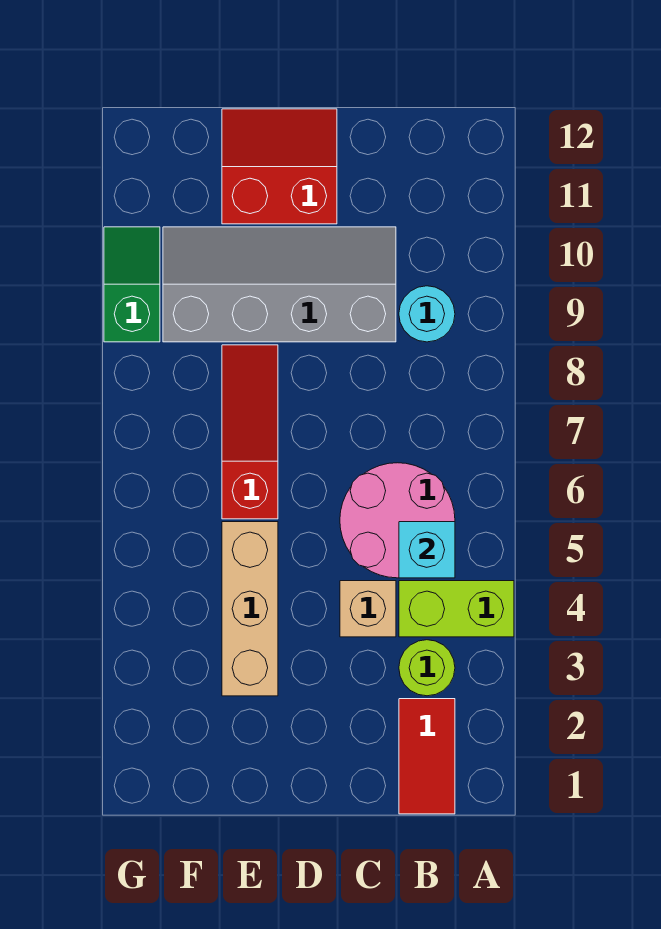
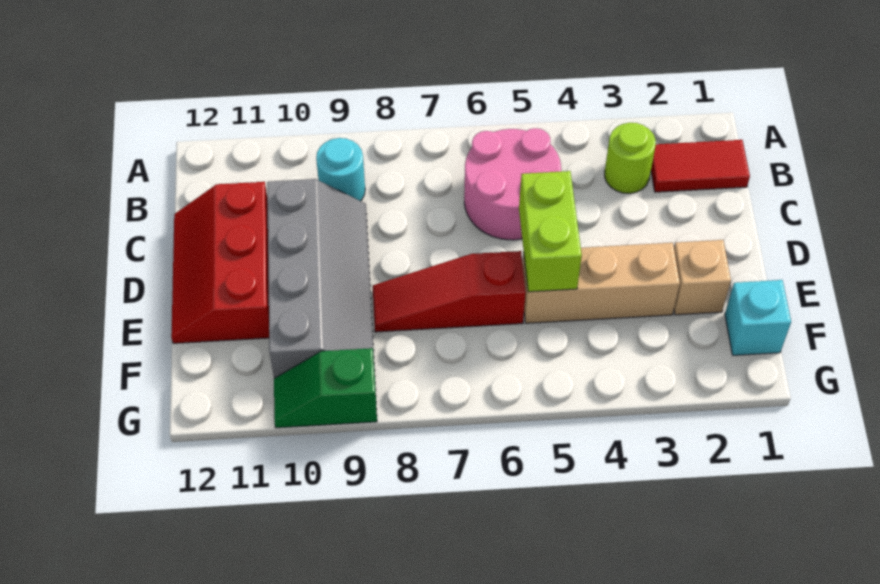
lime brick A4:B4 level 1 -> lime brick D5:E5 level 2
cyan brick B5 level 2 -> cyan brick F1 level 1
tan brick C4 level 1 -> tan brick E2 level 1
grey slope C9:F10 level 1 top 9 -> grey slope C9:F10 level 1 top 10
red slope D11:E12 level 1 top 11 -> red slope C11:E12 level 1 top 11

